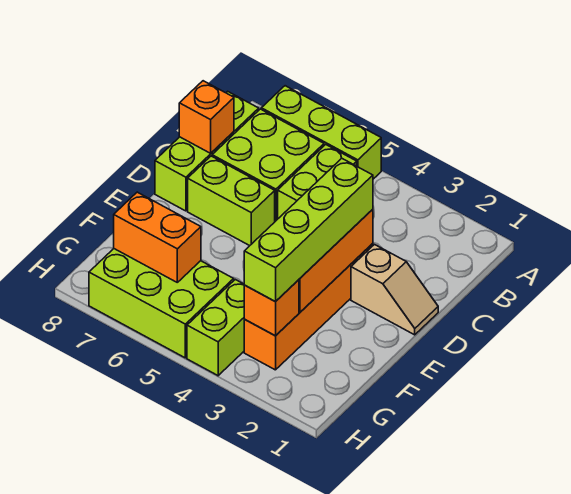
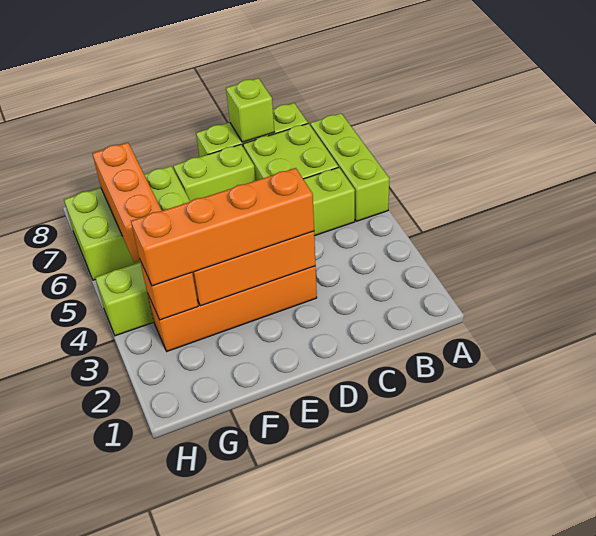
orange brick C8 level 2 -> lime brick C8 level 2
tan slope D1:D2 level 1 top 2 -> none
lime brick D3:G3 level 3 -> orange brick D3:G3 level 3
lime brick D6:D7 level 1 -> lime brick D7:E7 level 1
lime brick G5:H7 level 1 -> lime brick F6:H7 level 1
orange brick G6:G7 level 2 -> orange brick G5:G7 level 2

